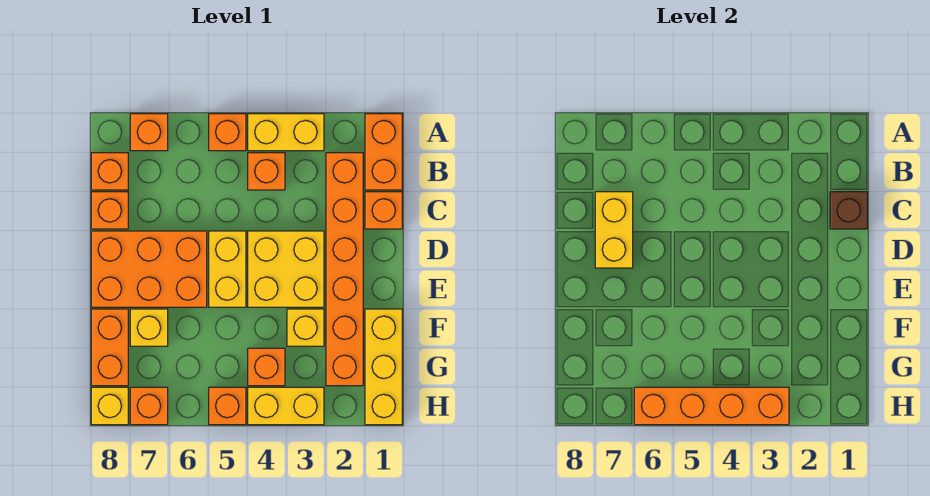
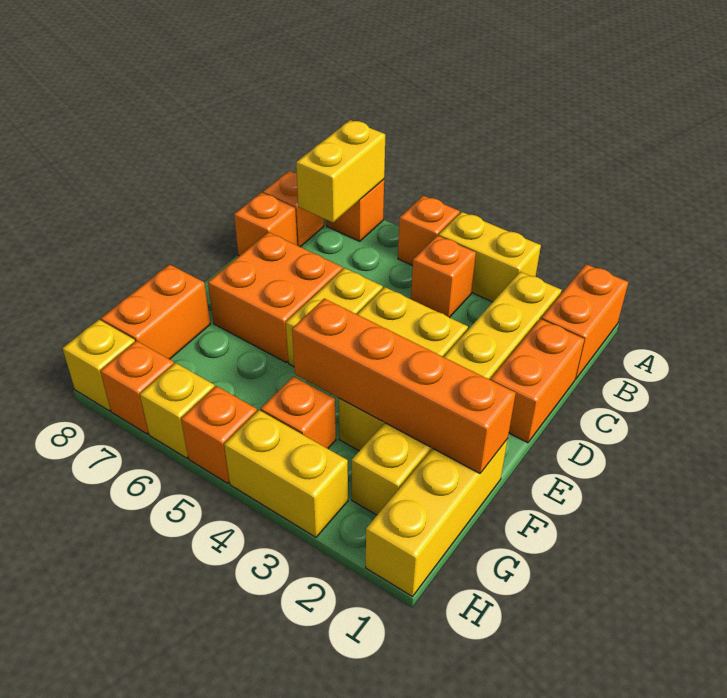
orange brick B2:G2 level 1 -> yellow brick B2:G2 level 1
orange brick C1 level 1 -> orange brick C1:D1 level 1
brown brick C1 level 2 -> none
yellow brick C7:D7 level 2 -> yellow brick A7:B7 level 2
orange brick D6:E8 level 1 -> orange brick D6:E7 level 1
yellow brick F7 level 1 -> yellow brick H6 level 1
orange brick H3:H6 level 2 -> orange brick F1:F4 level 2

